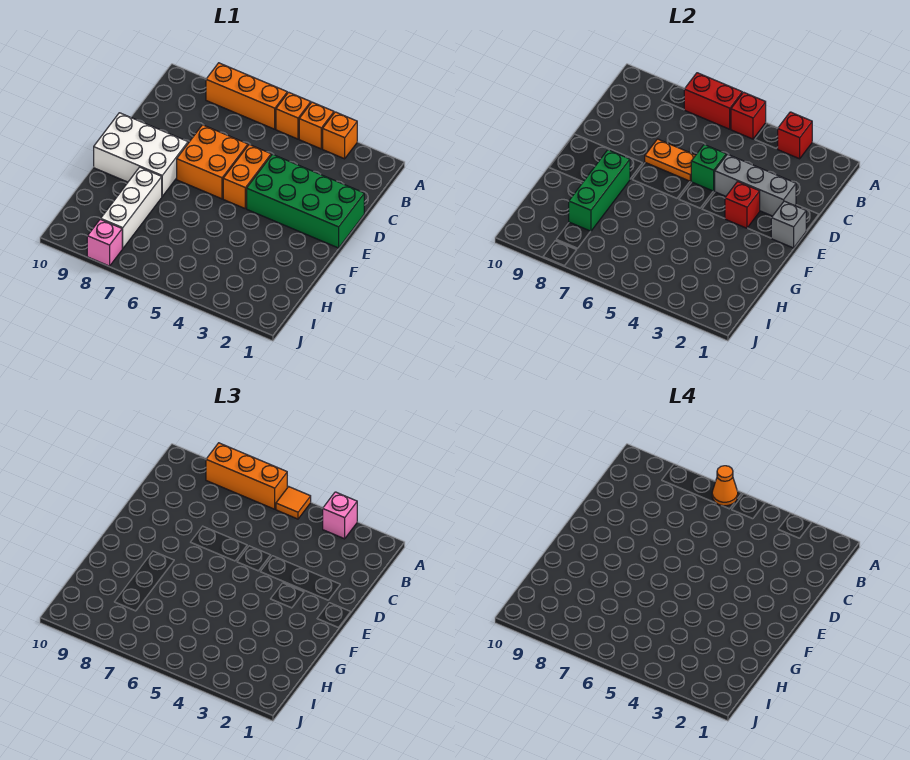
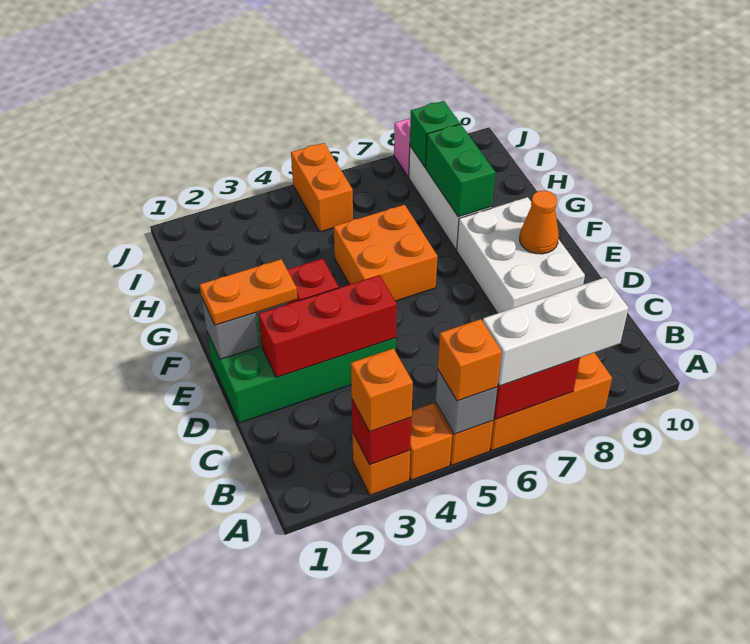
pink brick A3 level 3 -> orange brick A3 level 3
red brick A5 level 2 -> grey brick A5 level 2
orange tile A5 level 3 -> orange brick A5 level 3
orange brick A6:A8 level 3 -> white brick A6:A8 level 3
orange cone A6 level 4 -> orange cone E9 level 2
grey brick D2:D4 level 2 -> red brick D2:D4 level 2
orange brick D5:E5 level 1 -> orange brick I5:J5 level 1
green brick D5 level 2 -> green brick I8 level 2
orange brick D6:E7 level 1 -> orange brick F5:G6 level 1
orange plate D6:D7 level 2 -> orange plate E1:E2 level 3
white brick E8:F10 level 1 -> white brick D8:F9 level 1
green brick F8:H8 level 2 -> green brick G8:H8 level 2

